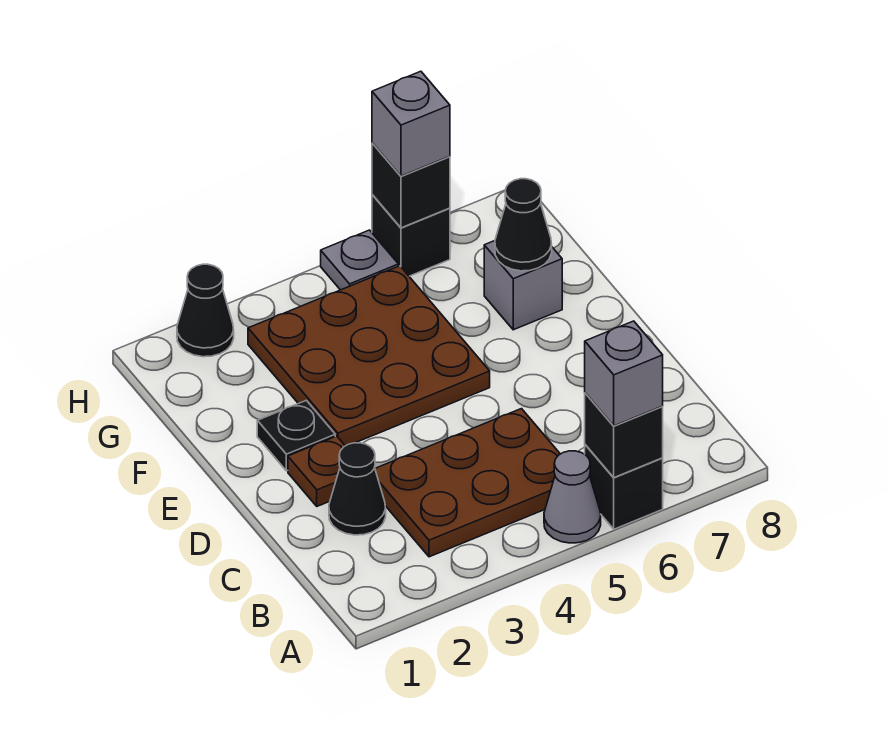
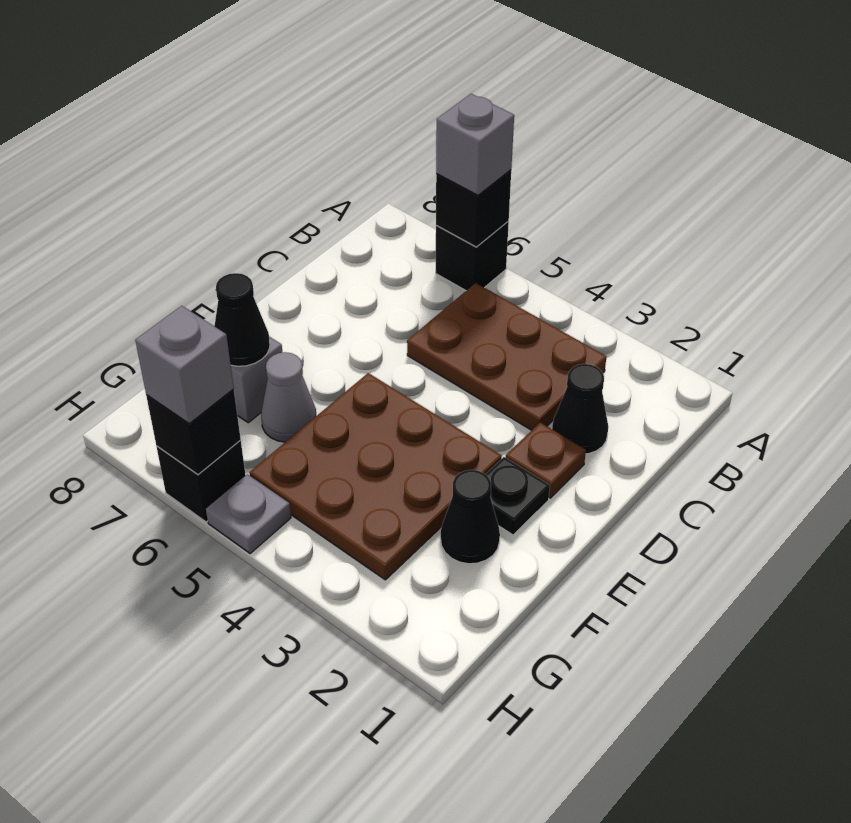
grey cone A5 level 1 -> grey cone F6 level 1
black cone H2 level 1 -> black cone F2 level 1

